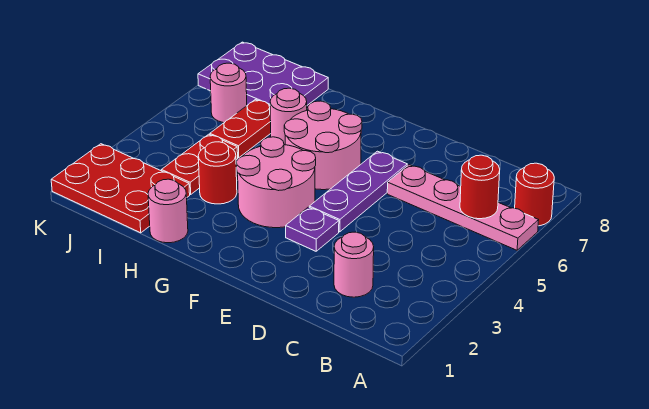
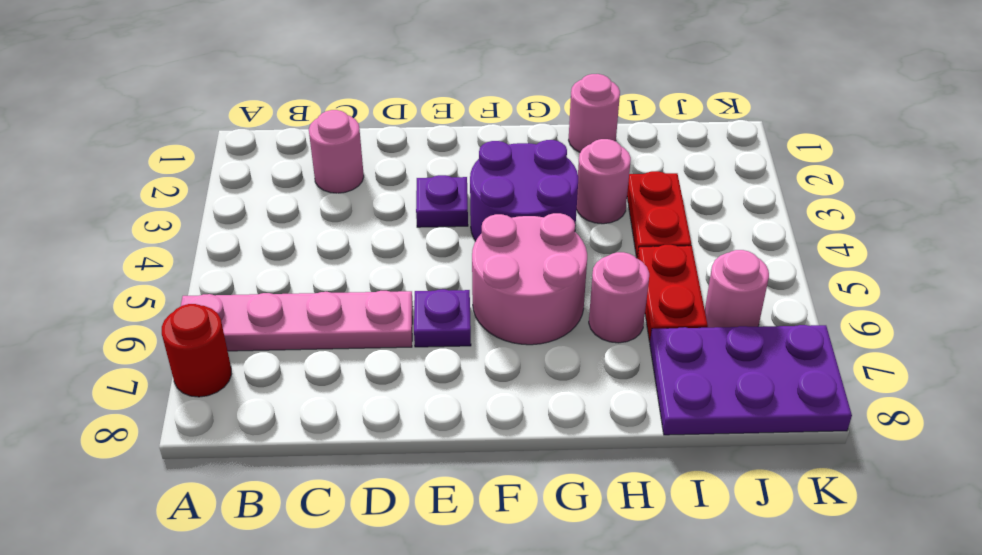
red round brick B6 level 2 -> none
purple plate E4:E6 level 1 -> purple plate E6 level 1
pink round brick F3:G4 level 1 -> purple round brick F3:G4 level 1
red round brick H3 level 1 -> pink round brick H3 level 1
red plate I1:K2 level 1 -> none

